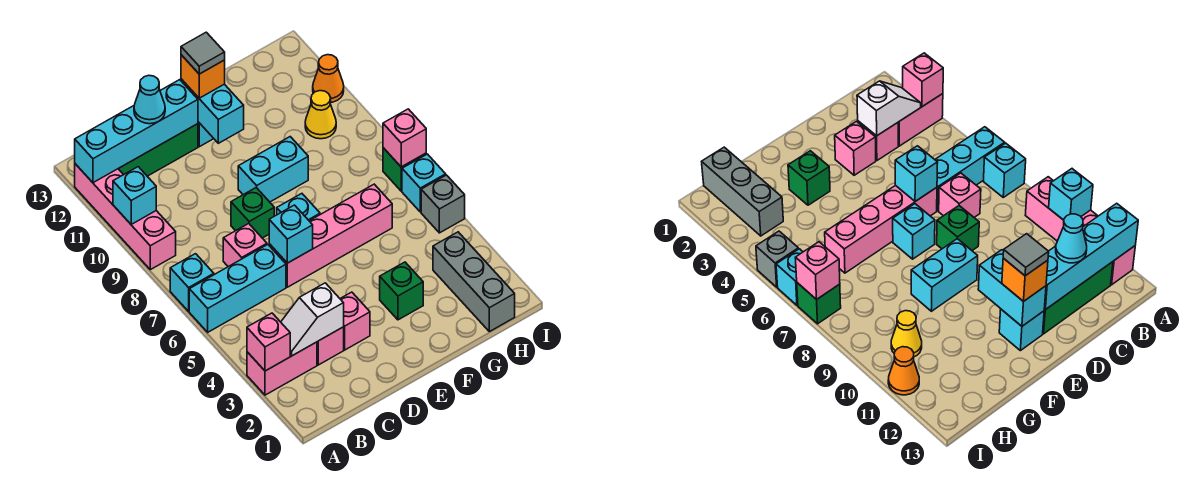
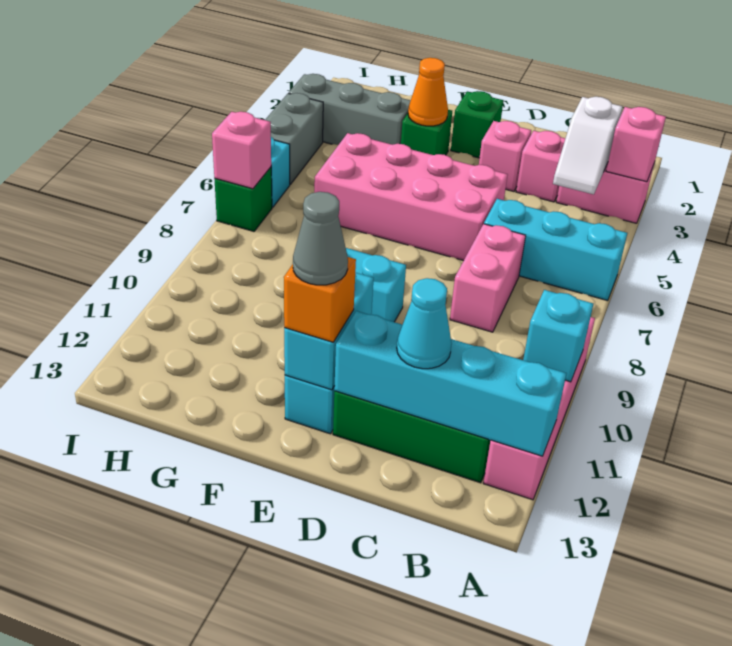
cyan brick A7 level 1 -> none
white slope B3:C3 level 2 top C -> white slope B3:B4 level 2 top 3
pink brick C7 level 1 -> pink brick C7:C8 level 1
pink brick D6:G6 level 1 -> pink brick D5:G6 level 1
cyan brick D6 level 2 -> none
green brick D8 level 1 -> green brick E2 level 1
cyan brick E7 level 1 -> none
grey tile E12 level 4 -> grey cone E12 level 4
grey brick H1:H3 level 1 -> grey brick G3:I3 level 1
yellow cone H10 level 1 -> none
grey brick I5 level 1 -> grey brick I4:I5 level 1
orange cone I11 level 1 -> orange cone F3 level 2

